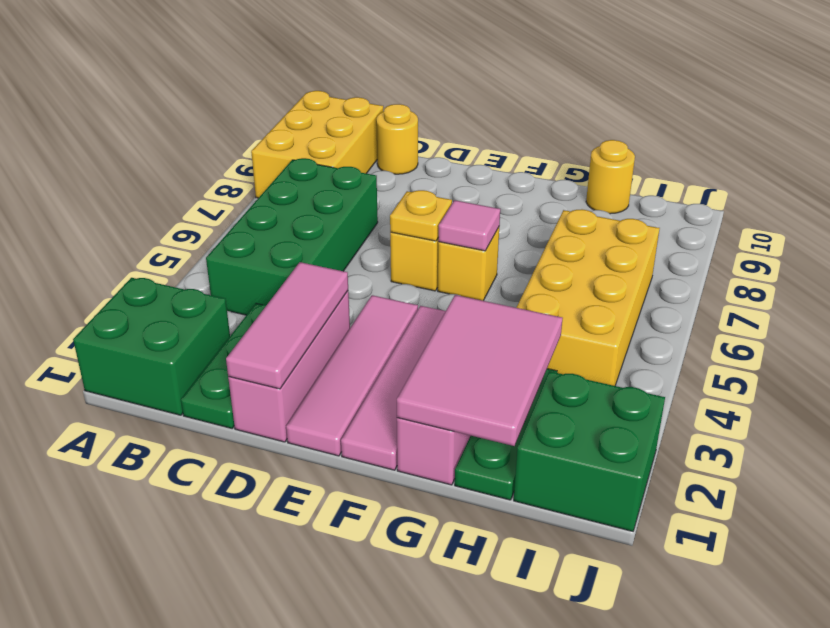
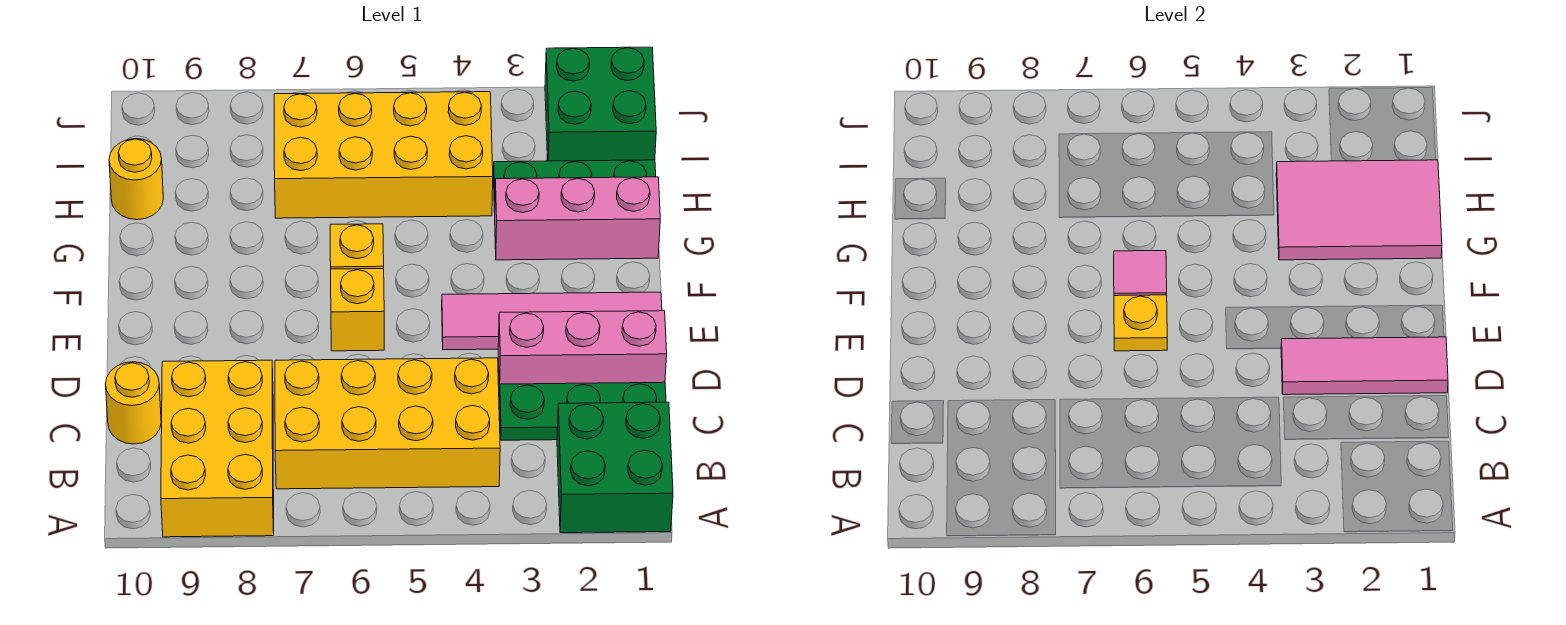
yellow brick A8:B10 level 1 -> yellow brick A8:C9 level 1
green brick B4:C7 level 1 -> yellow brick B4:C7 level 1
pink tile F1:F4 level 1 -> none

